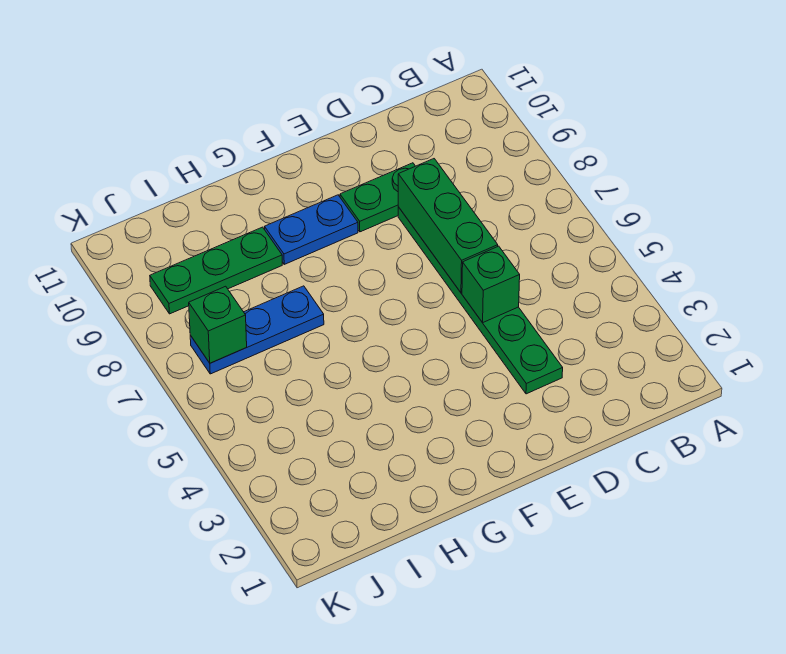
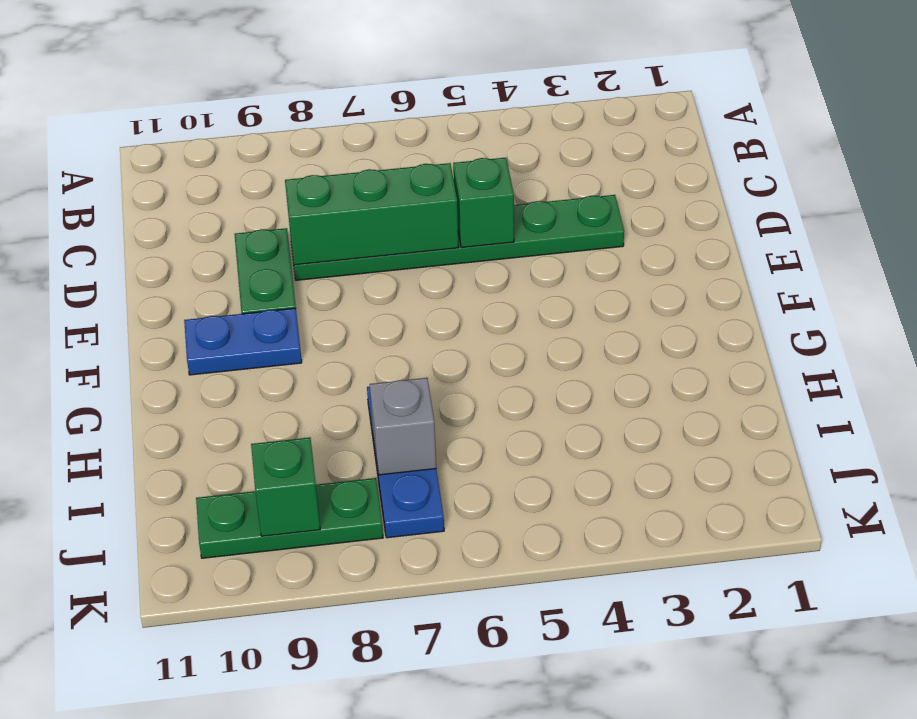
blue plate F9:G9 level 1 -> blue plate F9:F10 level 1
green plate H9:J9 level 1 -> green plate J8:J10 level 1
none -> grey brick I7 level 2
green brick J7 level 2 -> green brick J9 level 2

